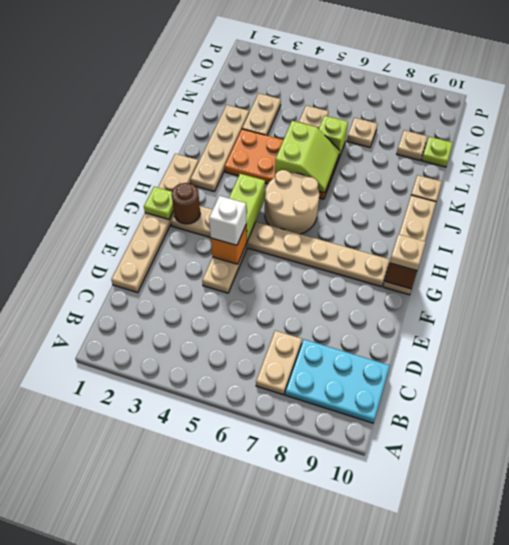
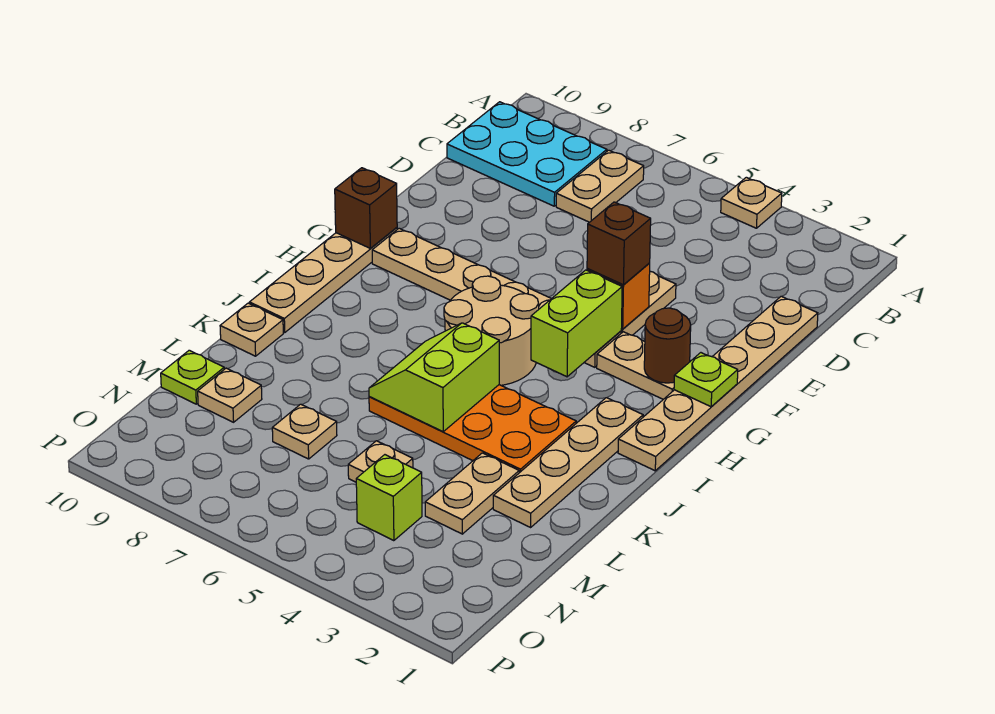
white brick F4 level 3 -> brown brick F4 level 3
tan plate G10 level 3 -> tan plate A4 level 1
lime brick L6 level 1 -> lime brick N4 level 1

